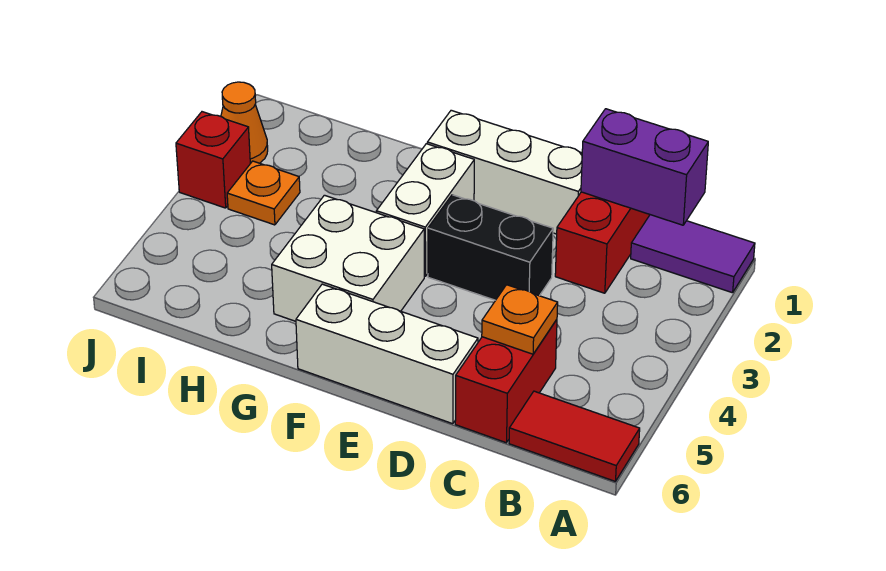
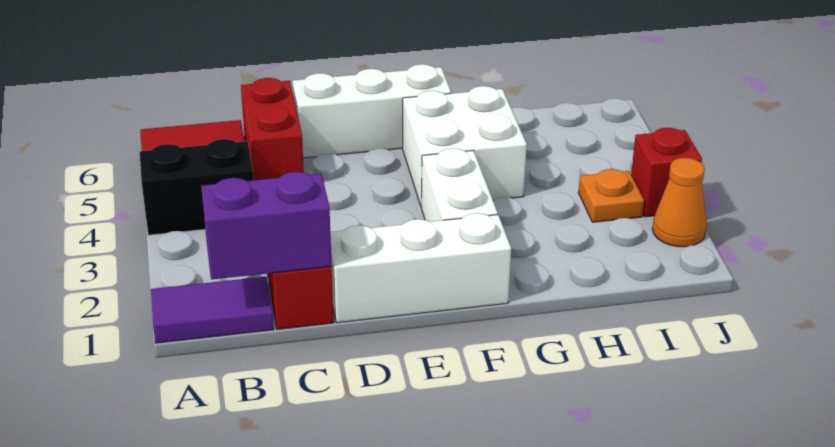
orange plate C5 level 2 -> none
black brick D3:E3 level 1 -> black brick A4:B4 level 1

